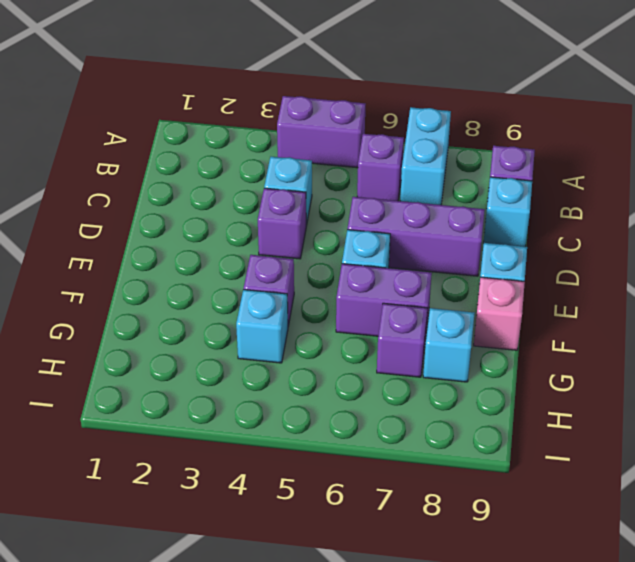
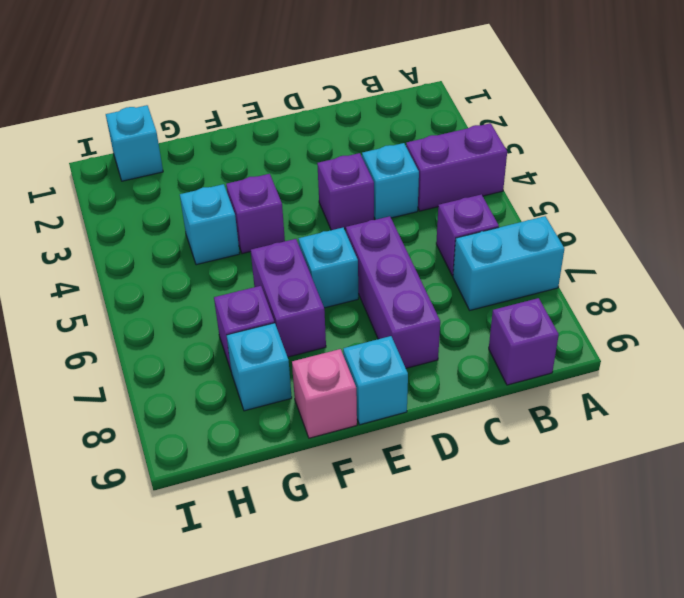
purple brick A4:A5 level 1 -> purple brick A4:B4 level 1
cyan brick C9 level 1 -> cyan brick H1 level 1

